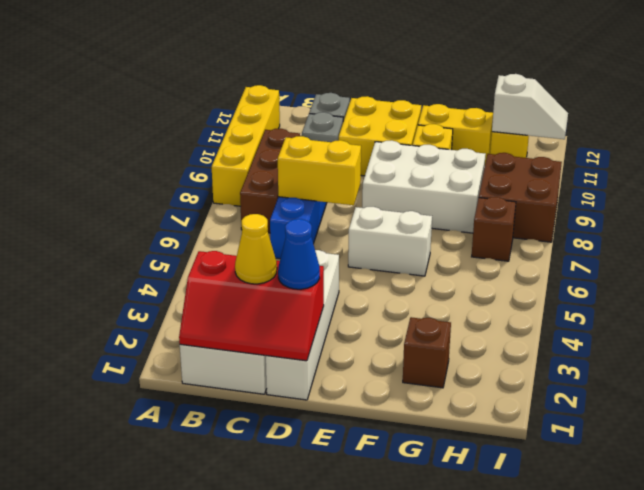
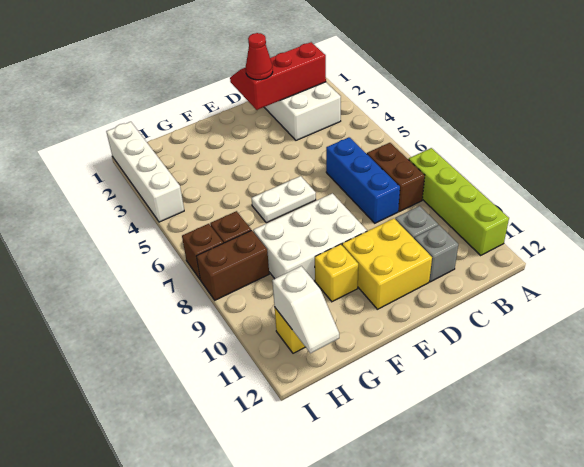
yellow brick A8:A11 level 1 -> lime brick A8:A11 level 1
brown brick B7:B9 level 1 -> brown brick B7:B8 level 1
yellow cone C2 level 3 -> none
yellow brick C7:D7 level 2 -> none
white brick D1:D4 level 1 -> white brick I1:I4 level 1
blue cone D2 level 3 -> red cone D2 level 3
white brick E6:F6 level 1 -> white plate E6:F6 level 1
yellow brick F11:G11 level 1 -> none
brown brick G2 level 1 -> brown brick I7 level 1
brown brick H8:I9 level 1 -> brown brick H8:I8 level 1
white slope H11:I11 level 2 top H -> white slope H11:H12 level 2 top 11

